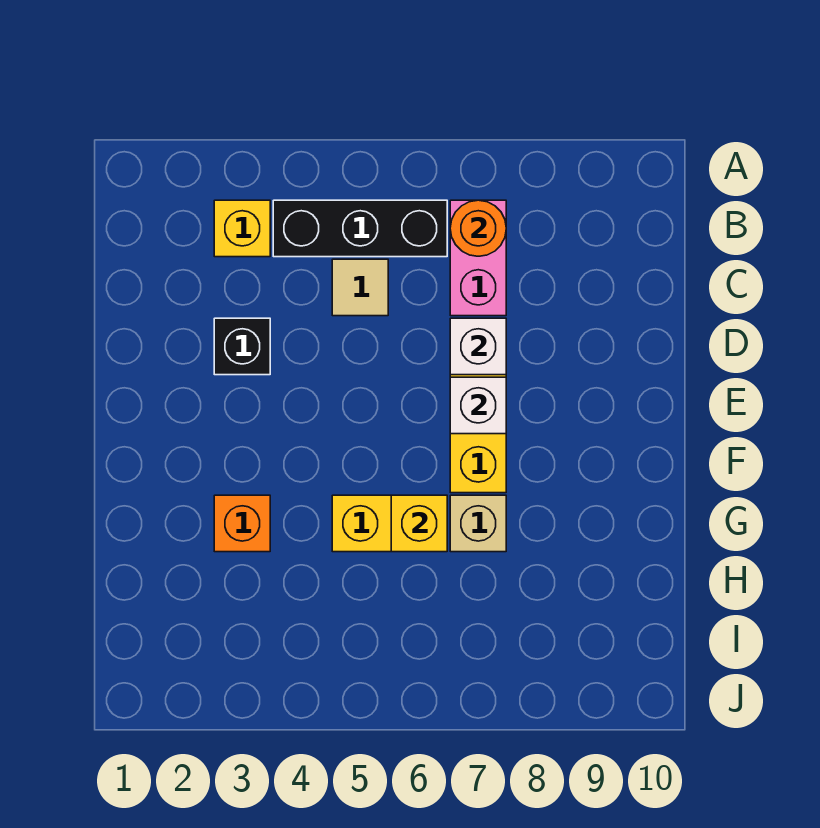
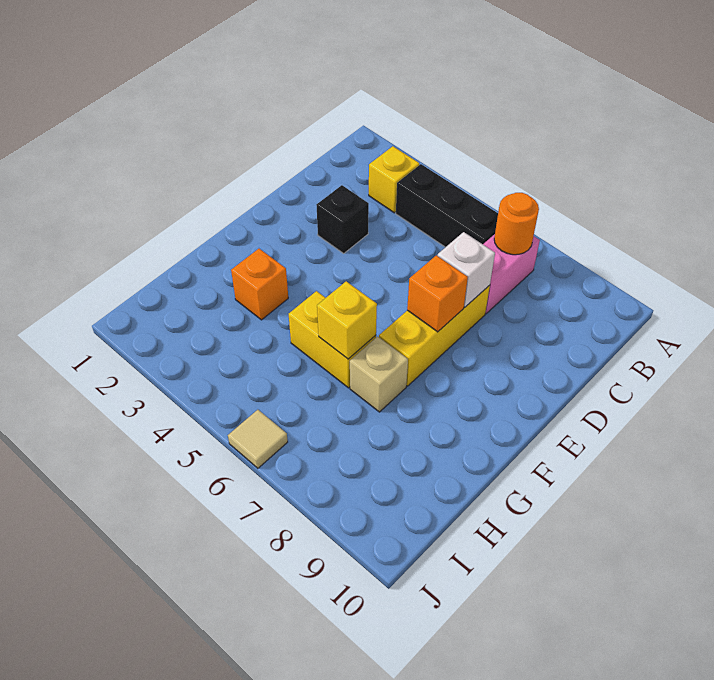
tan tile C5 level 1 -> tan tile J6 level 1
white brick E7 level 2 -> orange brick E7 level 2

